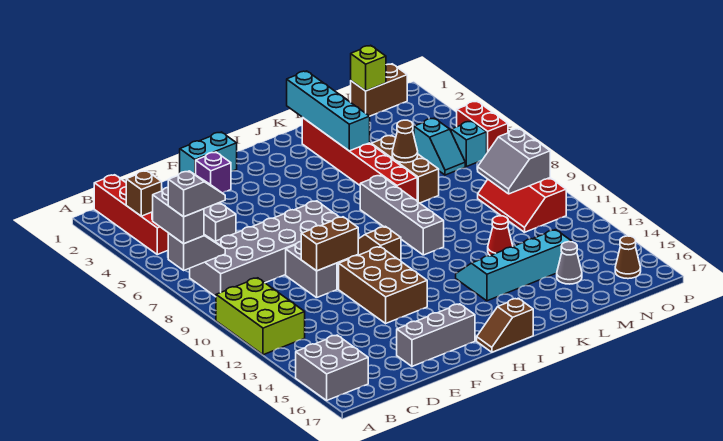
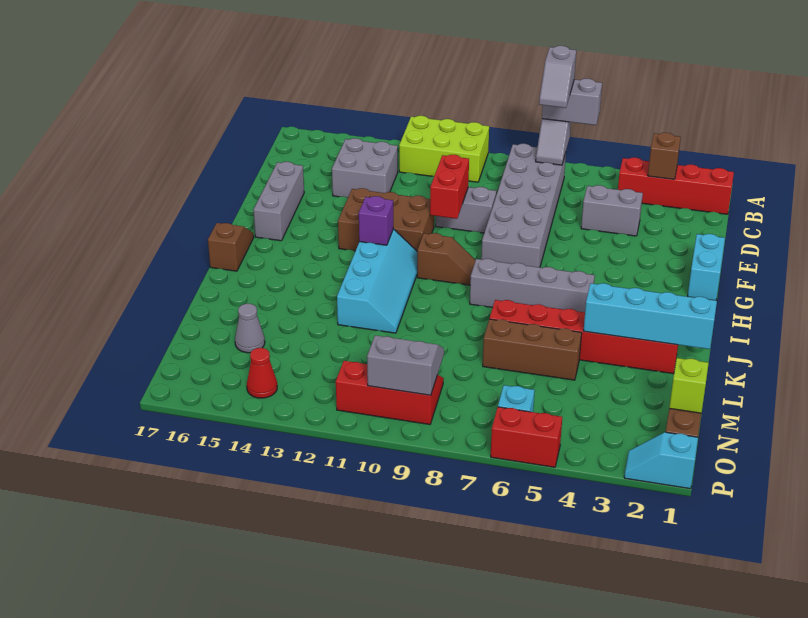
grey brick A15:B16 level 1 -> grey brick C13:D14 level 1
brown brick E10:F10 level 2 -> red brick E10:F10 level 2
purple brick F2 level 1 -> purple brick H12 level 2
grey brick J7:J10 level 1 -> grey brick I5:I8 level 1
cyan slope J13:M14 level 1 top 14 -> cyan slope H11:K12 level 1 top 12
brown cone L6 level 2 -> none
red cone L12 level 1 -> red cone O14 level 1
cyan slope N5:N6 level 1 top 5 -> cyan slope P1:P2 level 1 top 1
brown cone O16 level 1 -> none

